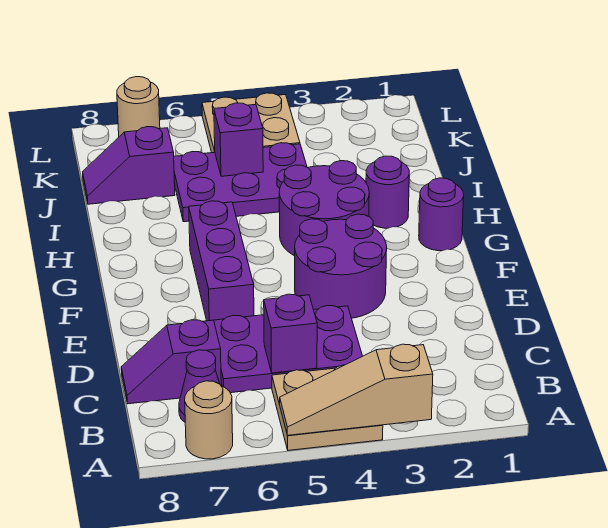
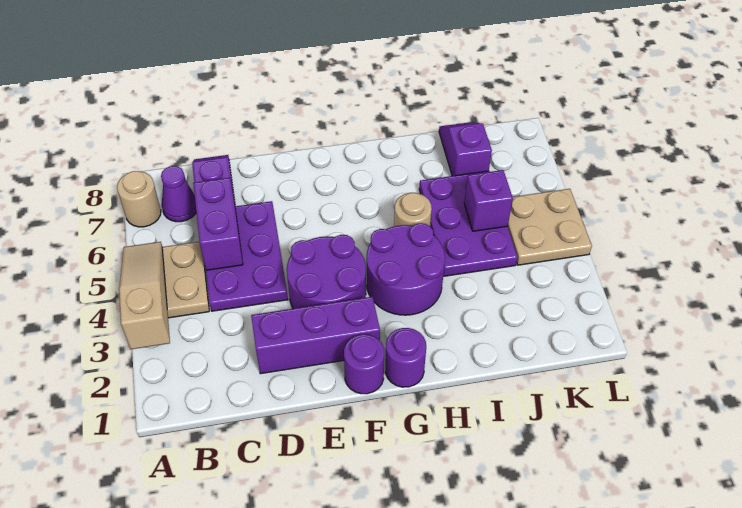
purple brick C5 level 2 -> purple brick C5:C6 level 2
purple brick E6:G6 level 1 -> purple brick D2:F2 level 1
purple round brick H2 level 1 -> purple round brick F1 level 1
tan round brick L7 level 1 -> tan round brick H5 level 1

